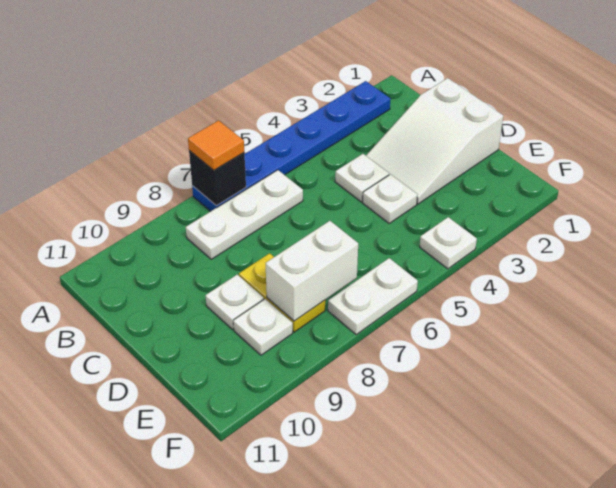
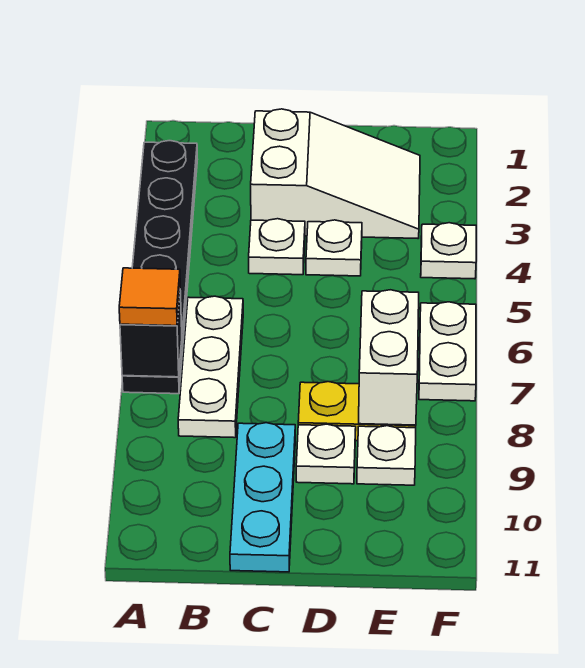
blue plate A2:A7 level 1 -> black plate A2:A7 level 1
white slope C1:D3 level 1 top 1 -> white slope C2:E3 level 1 top C
none -> cyan plate C9:C11 level 1

